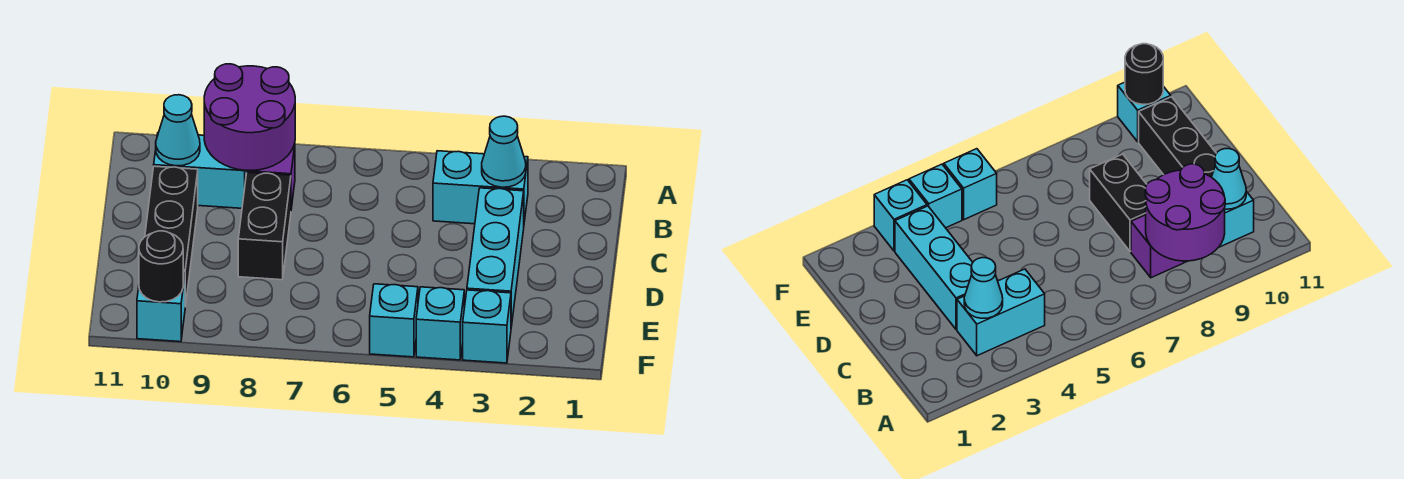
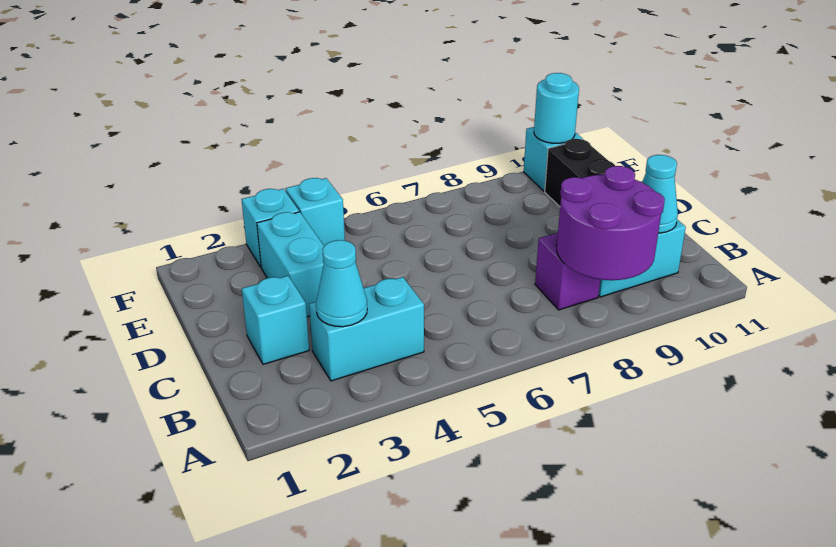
cyan brick C3:E3 level 1 -> cyan brick D3:E3 level 1
black brick C8:D8 level 1 -> none
cyan brick F5 level 1 -> cyan brick C2 level 1
black round brick F10 level 2 -> cyan round brick F10 level 2

